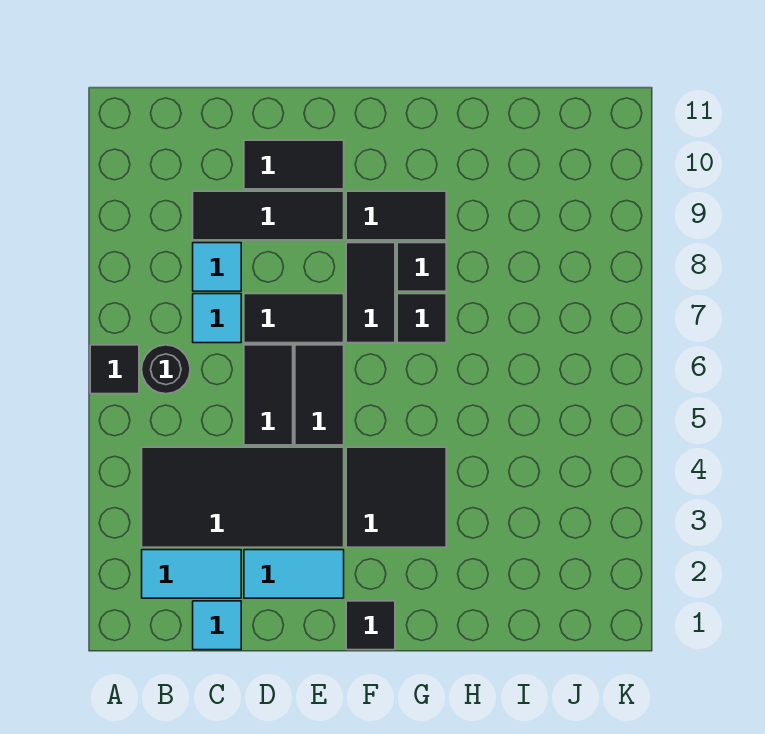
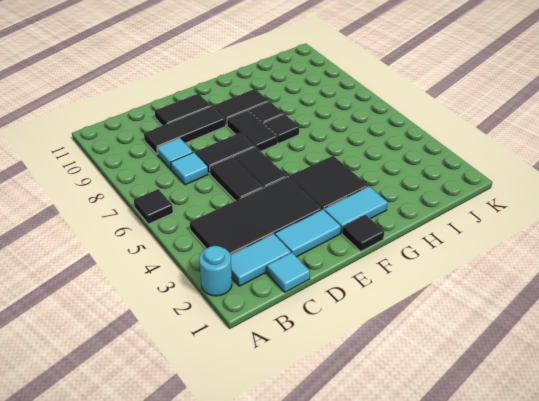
none -> cyan round brick A2 level 1
black round brick B6 level 1 -> none
none -> cyan tile F2:G2 level 1

